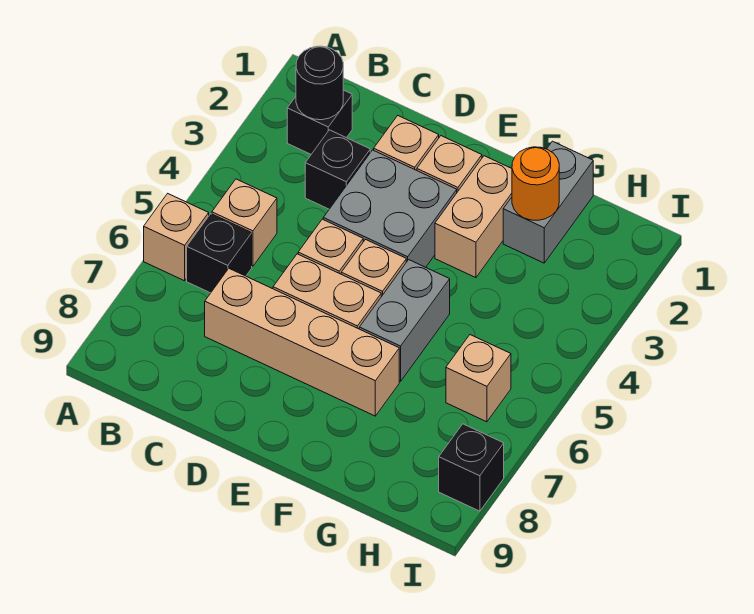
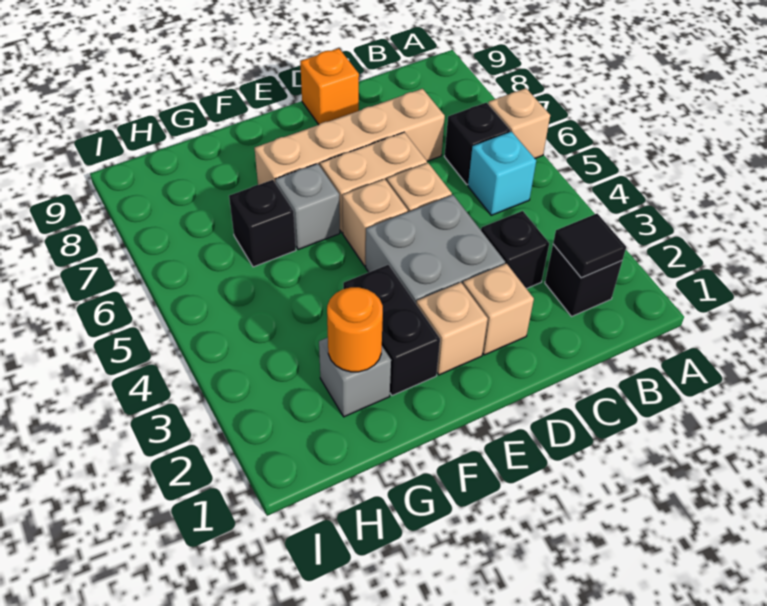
black round brick B2 level 2 -> black tile B2 level 2
tan brick B5 level 1 -> cyan brick B5 level 1
none -> orange brick D9 level 1
tan brick F2:F3 level 1 -> black brick F2:F3 level 1
grey brick F5:F6 level 1 -> grey brick F6 level 1
grey brick G1:G2 level 1 -> grey brick G2 level 1
tan brick H6 level 1 -> none
black brick I8 level 1 -> black brick G6 level 1

